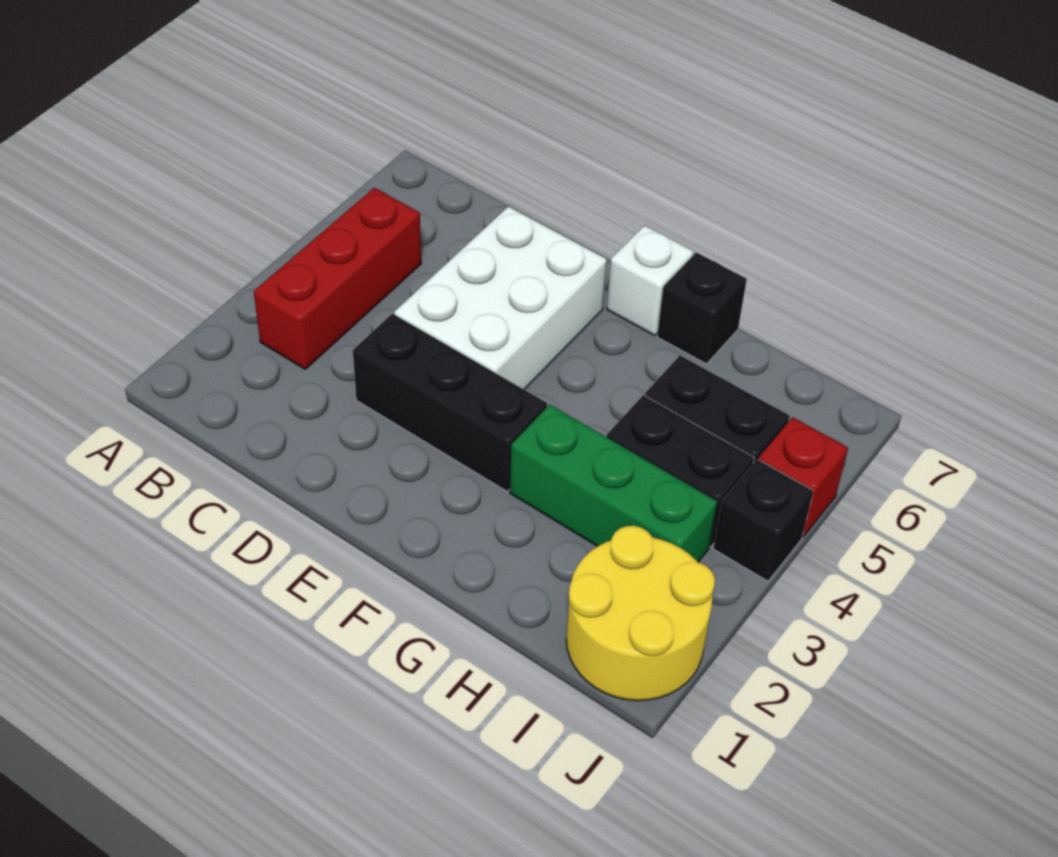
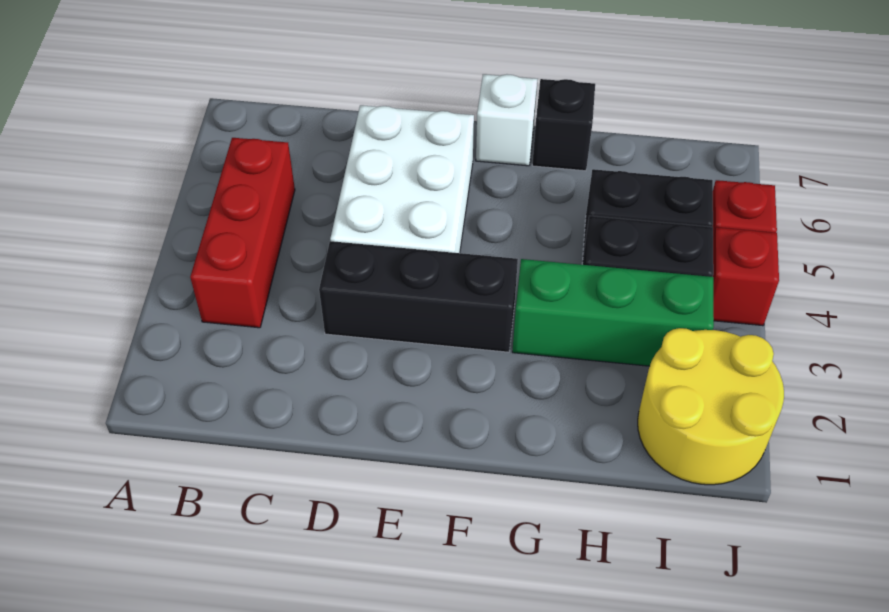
black brick J4 level 1 -> red brick J4 level 1

